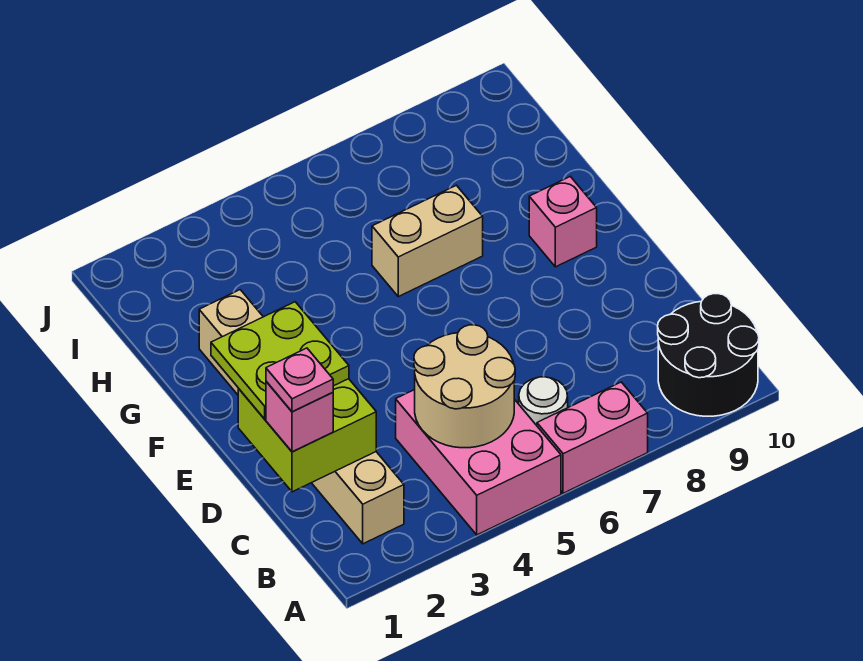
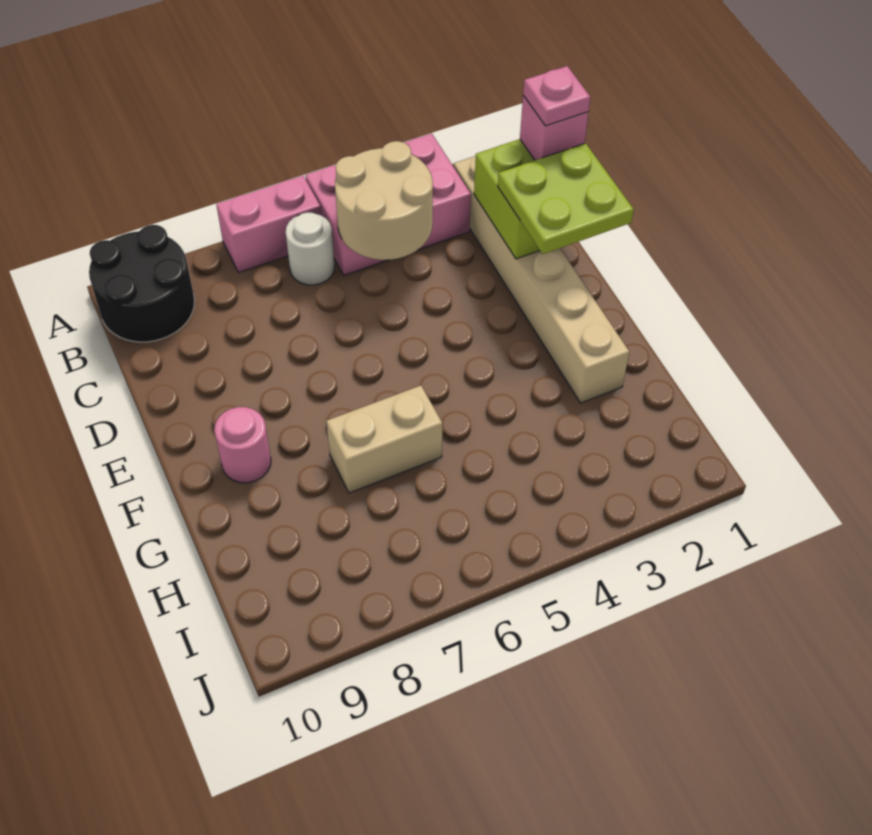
pink brick A4:C5 level 1 -> pink brick A3:B5 level 1
pink brick F9 level 1 -> pink round brick F9 level 1

